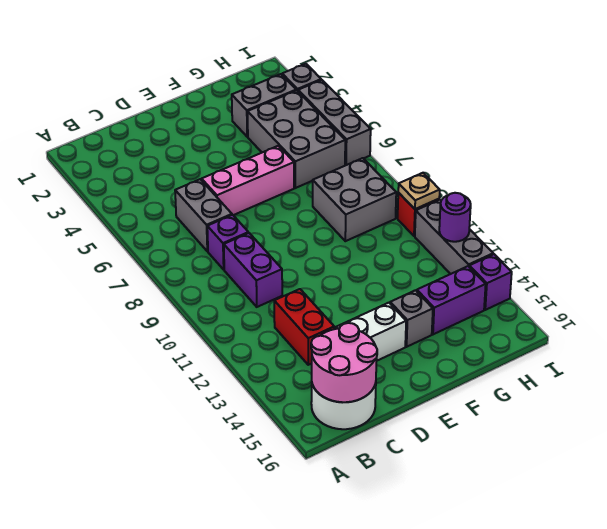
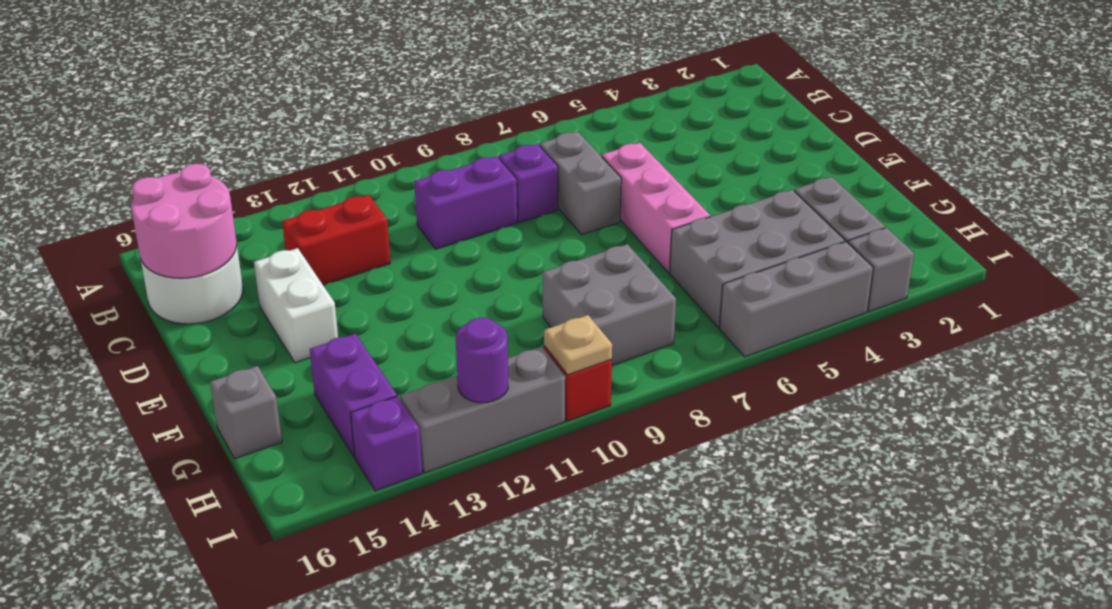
grey brick C6:C7 level 1 -> grey brick C7:D7 level 1
grey brick F14 level 1 -> grey brick G16 level 1

